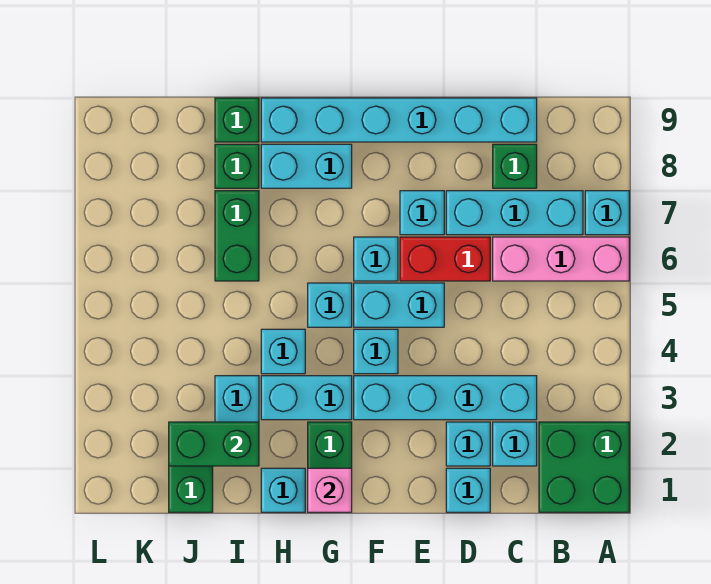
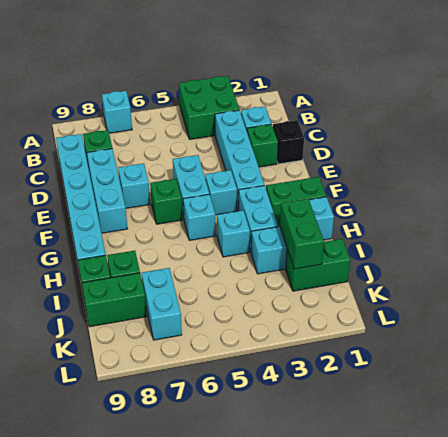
green brick A1:B2 level 1 -> green brick A3:B4 level 1
pink brick A6:C6 level 1 -> none
cyan brick B7:D7 level 1 -> cyan brick D8:F8 level 1
cyan brick D1 level 1 -> black brick D1 level 1
cyan brick D2 level 1 -> green brick D2 level 1
red brick D6:E6 level 1 -> none
cyan brick F6 level 1 -> green brick F6 level 1
pink brick G1 level 2 -> none
cyan brick G8:H8 level 1 -> cyan brick J7:K7 level 1
green brick I6:I7 level 1 -> green brick J8:J9 level 1

